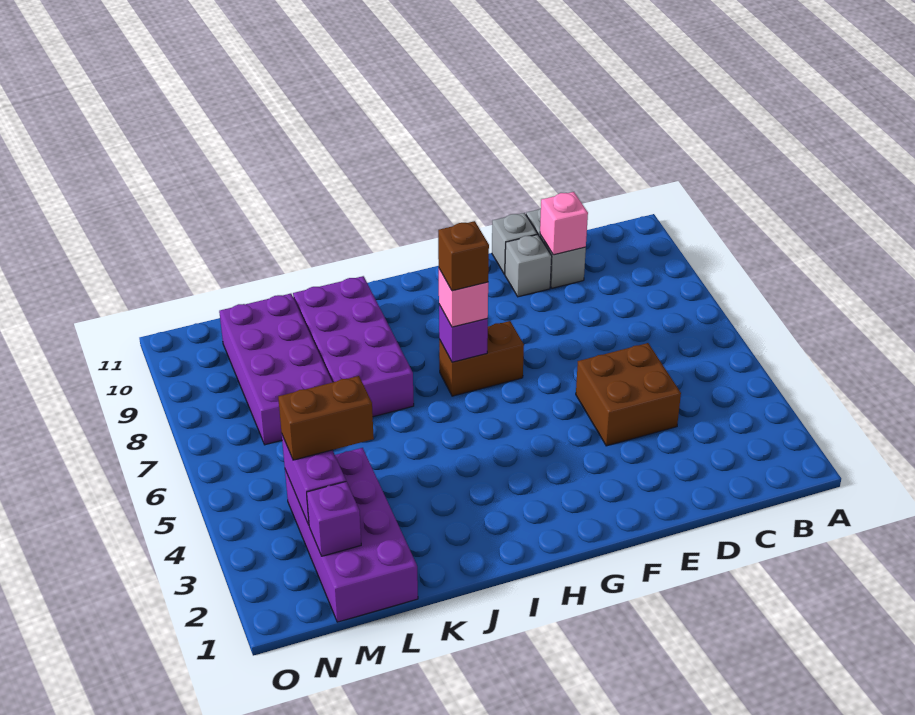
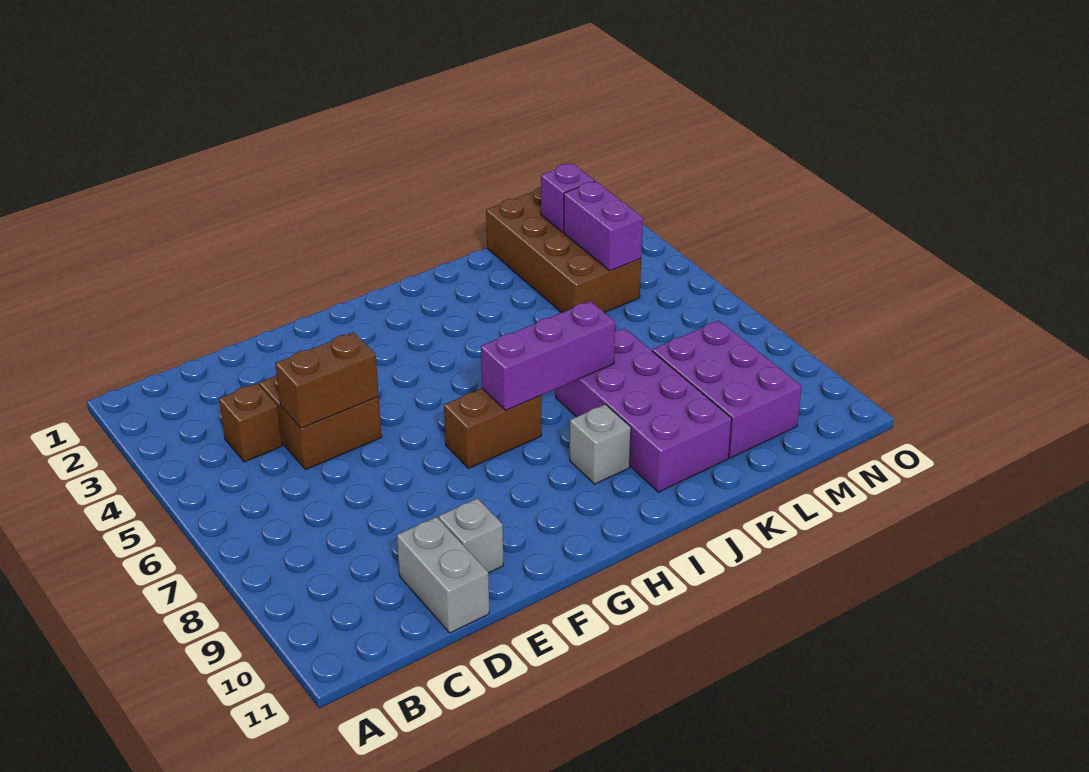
pink brick D10 level 2 -> none
grey brick E11 level 1 -> grey brick I9 level 1
purple brick H7 level 2 -> purple brick H7:J7 level 2
pink brick H7 level 3 -> none
brown brick H7 level 4 -> brown brick C4 level 1
purple brick L1:M4 level 1 -> brown brick L1:M4 level 1
brown brick L4:M4 level 3 -> brown brick D5:E5 level 2
purple brick L7:M10 level 1 -> purple brick L8:M10 level 1

